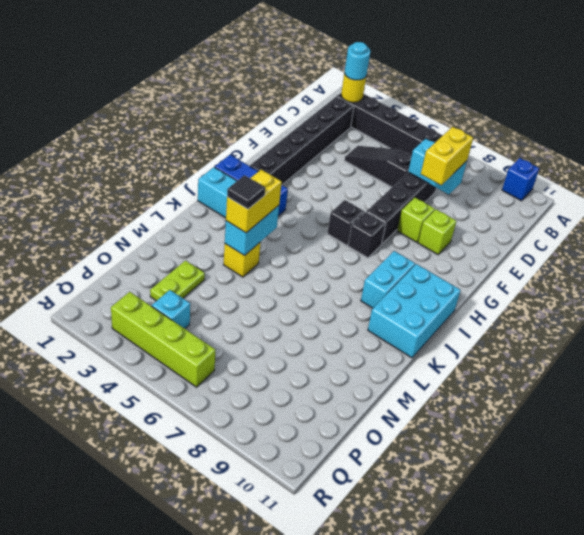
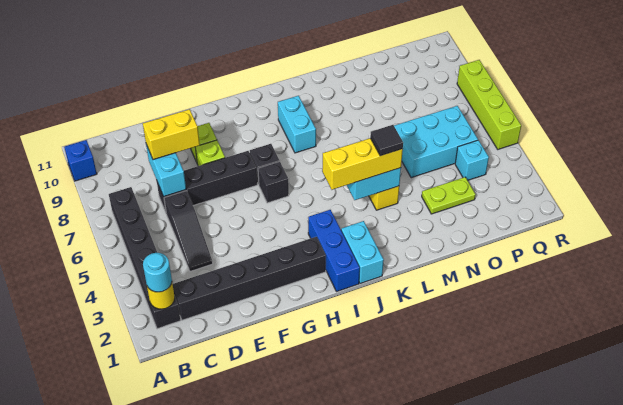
cyan brick I9:J9 level 1 -> cyan brick J8:J9 level 1
cyan brick I10:K11 level 1 -> cyan brick N5:P6 level 1
yellow brick K4:L4 level 3 -> yellow brick J4:L4 level 3
lime brick Q3:Q6 level 1 -> lime brick R5:R8 level 1

